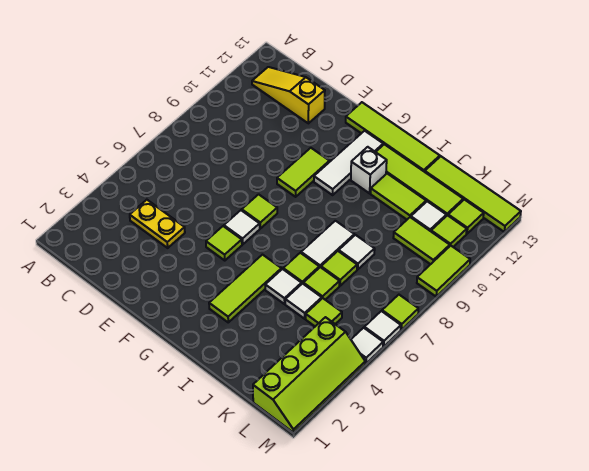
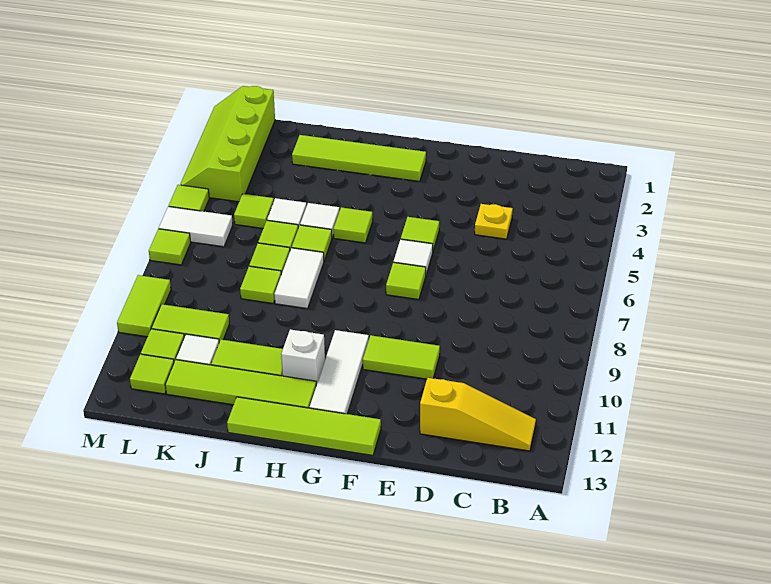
yellow plate C4:D4 level 1 -> yellow plate D4 level 1
lime tile F9:F10 level 1 -> lime tile E10:F10 level 1
lime tile H3:H5 level 1 -> lime tile H5 level 1
white tile J8 level 1 -> lime tile J8 level 1
lime tile J13:M13 level 1 -> lime tile G2:J2 level 1
white tile M5 level 1 -> lime tile M5 level 1
white tile M6 level 1 -> white tile L6:M6 level 1

